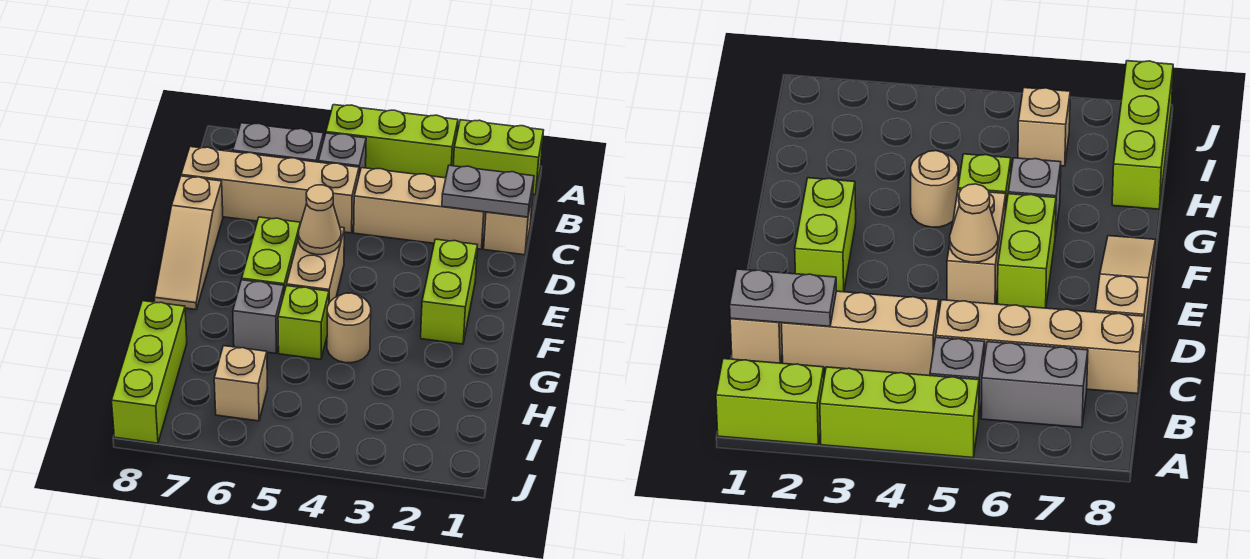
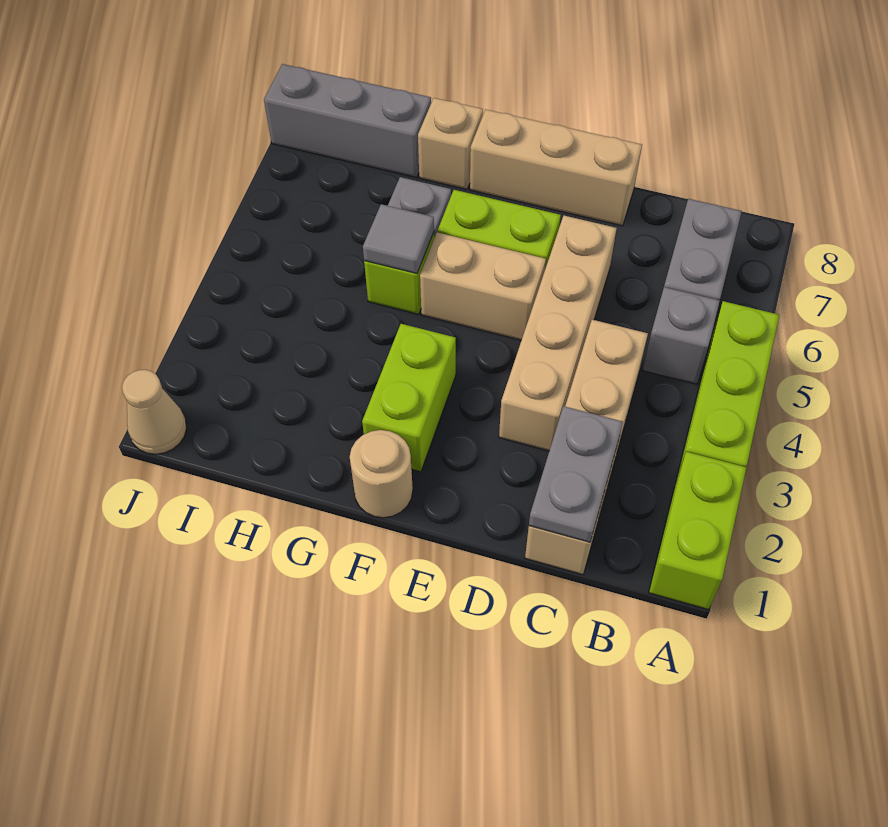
tan brick C5:C8 level 1 -> tan brick D3:D6 level 1
tan slope D8:F8 level 1 top D -> tan brick D8:F8 level 1
lime brick E2:F2 level 1 -> lime brick F2:F3 level 1
tan cone E5 level 2 -> tan cone J1 level 1
tan round brick G4 level 1 -> tan round brick F1 level 1
none -> grey tile G5 level 2
lime brick H8:J8 level 1 -> grey brick H8:J8 level 1
tan brick I6 level 1 -> tan brick G8 level 1

